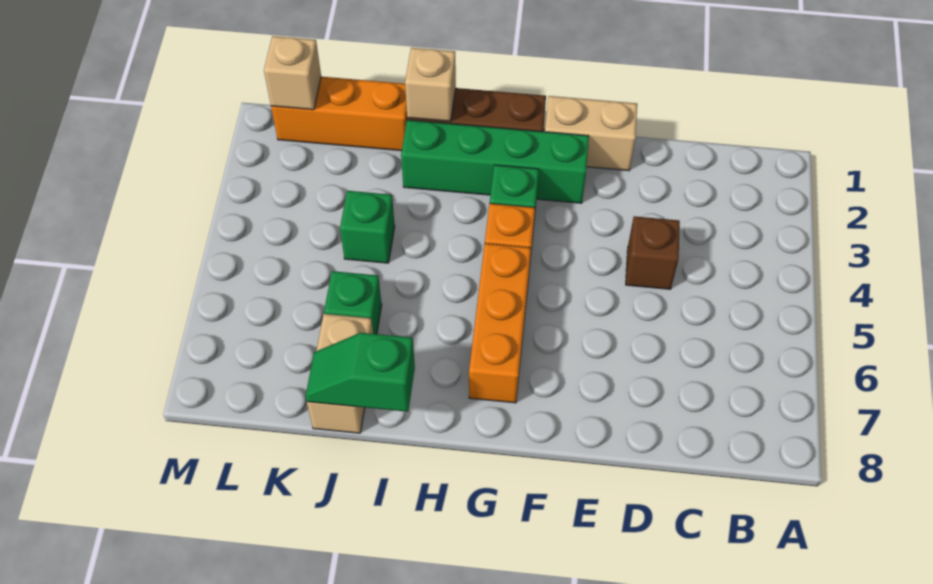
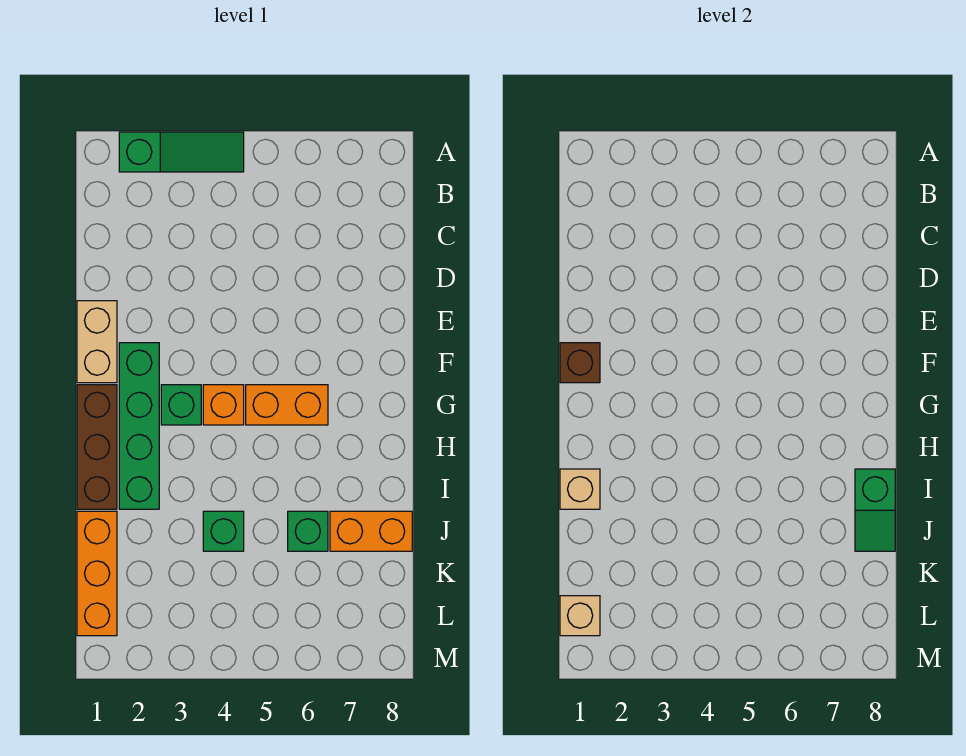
none -> green slope A2:A4 level 1 top 2
brown brick D4 level 1 -> brown brick F1 level 2
orange brick G5:G7 level 1 -> orange brick G5:G6 level 1
tan brick J7:J8 level 1 -> orange brick J7:J8 level 1

